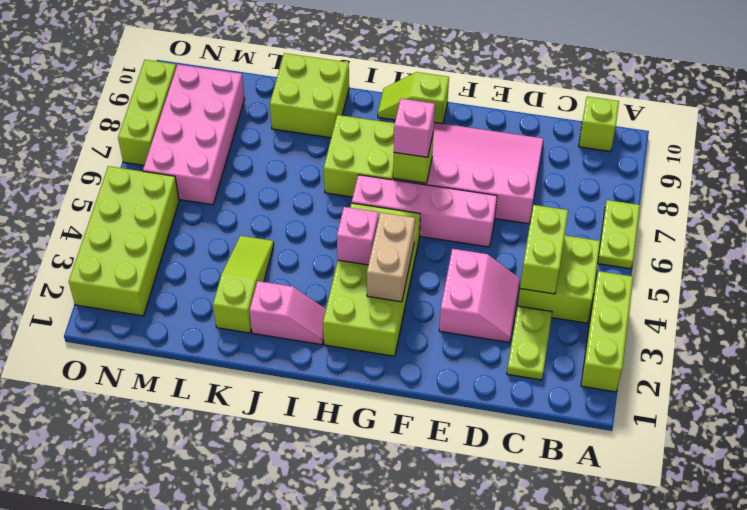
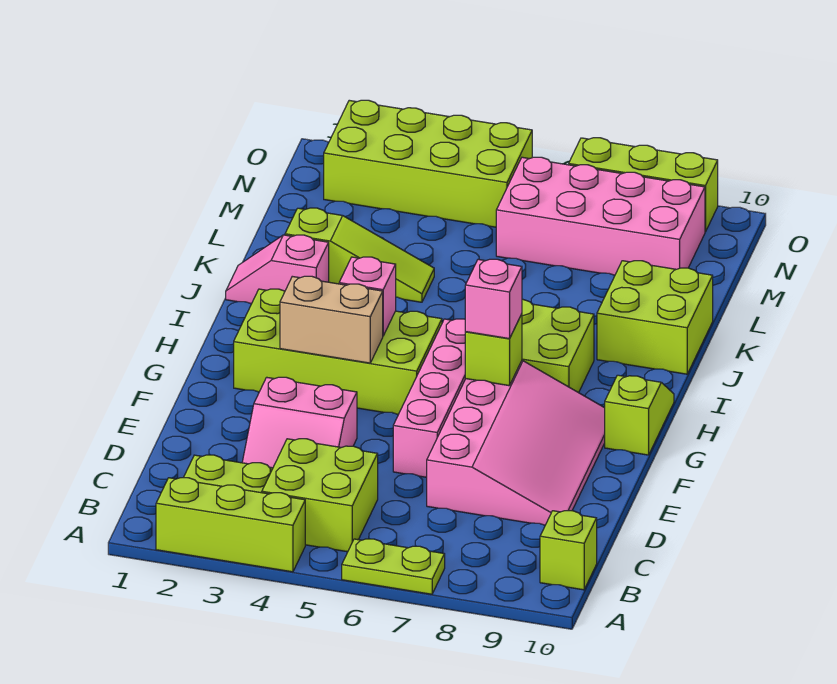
lime brick C4:C5 level 2 -> none
pink slope I2:J2 level 1 top J -> pink slope J1:J2 level 1 top 2

